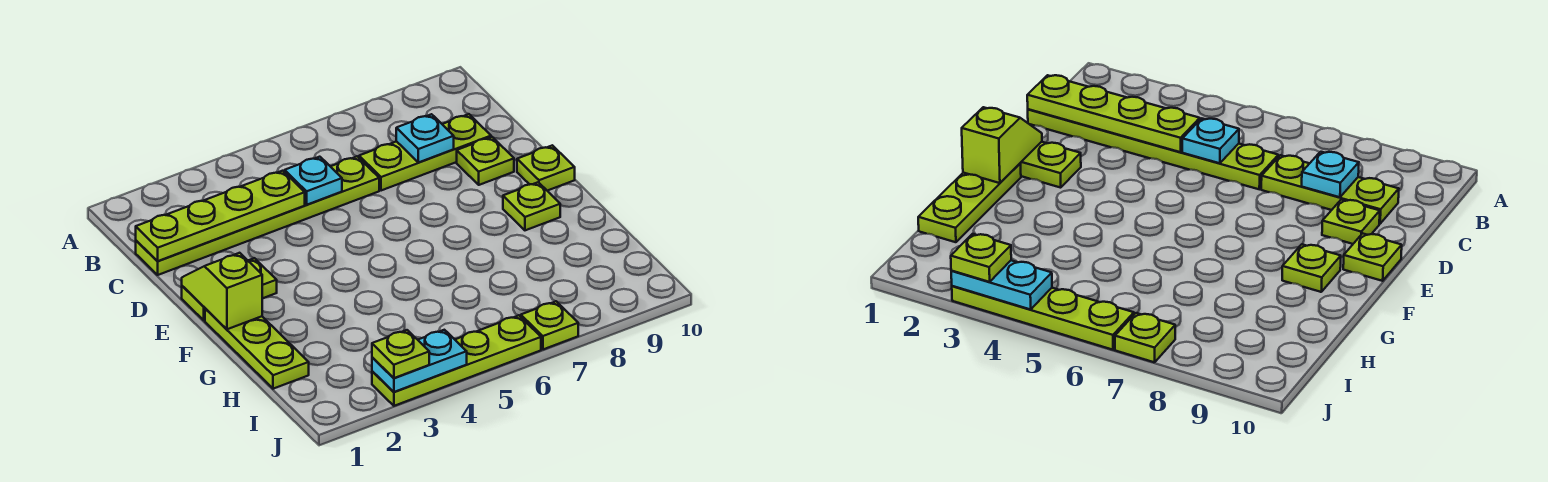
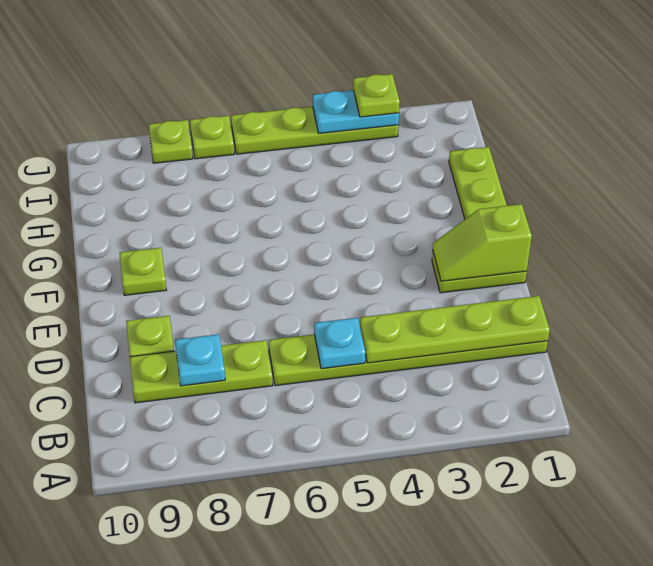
lime slope E1:F1 level 2 top F -> lime slope E1:E2 level 2 top 1
lime plate E10 level 1 -> lime plate J8 level 1

